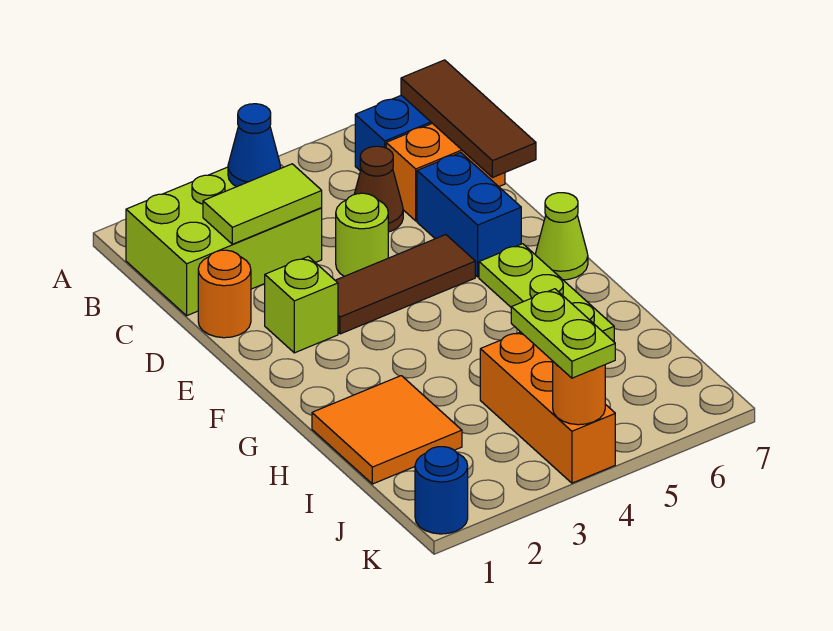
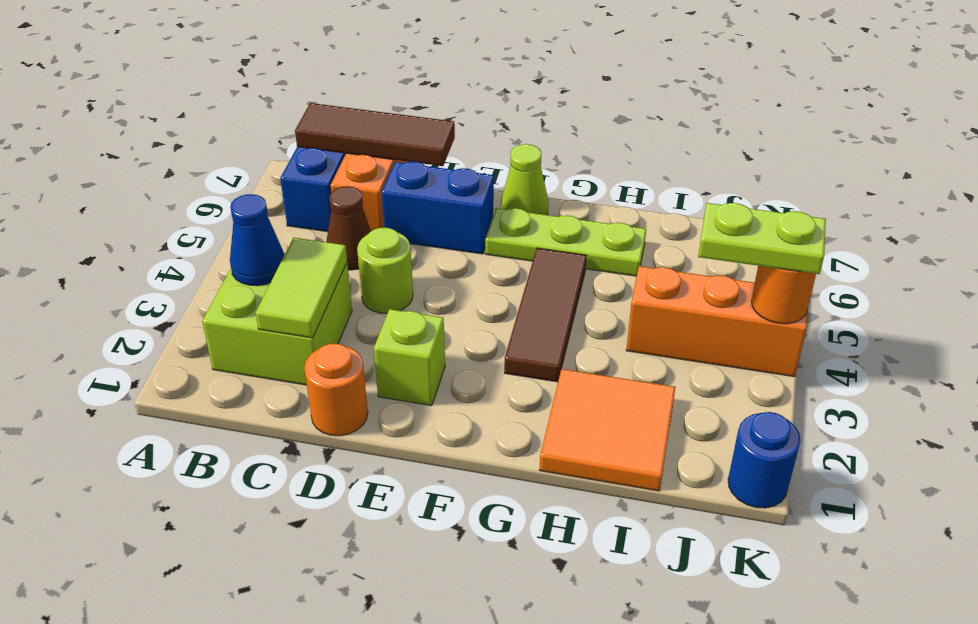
lime brick B1:C3 level 1 -> lime brick B2:C3 level 1
brown tile E3:E5 level 1 -> brown tile G3:G5 level 1

